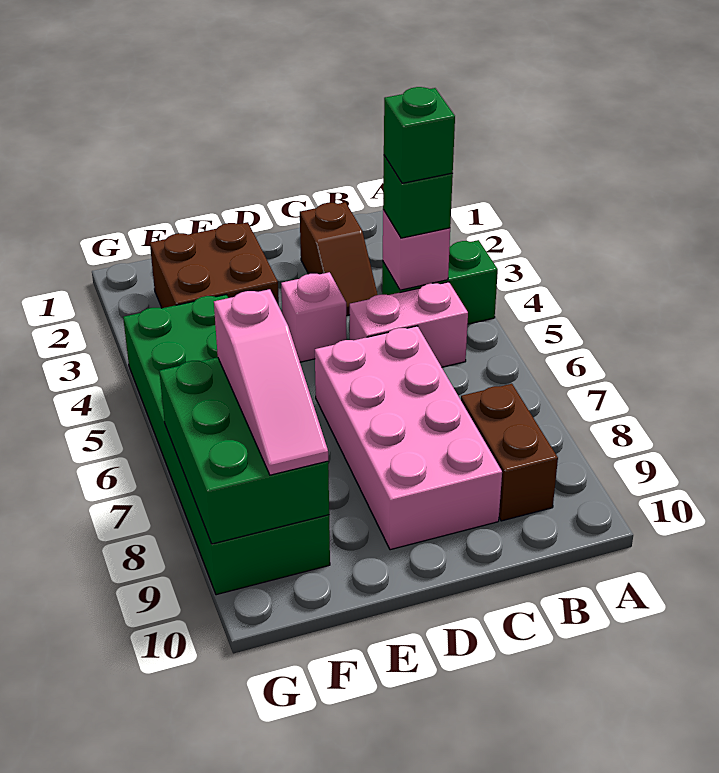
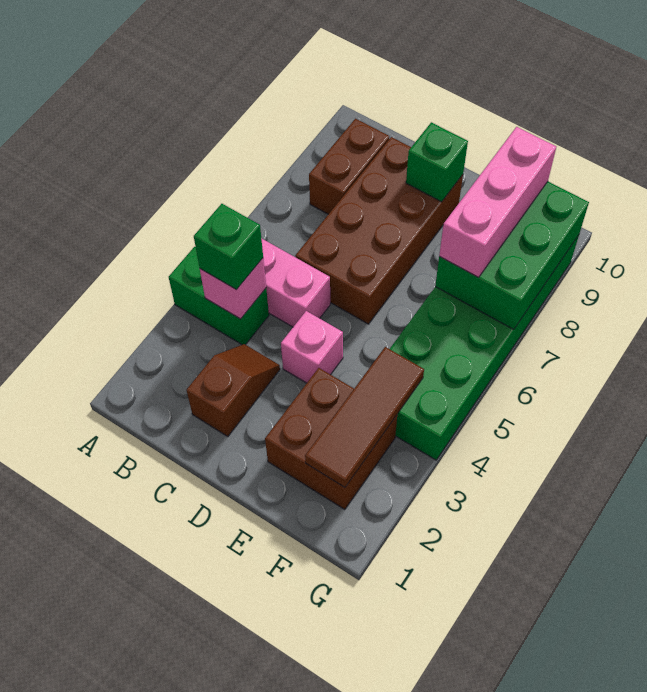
green brick B4 level 4 -> green brick D9 level 2
pink brick C6:D9 level 1 -> brown brick C6:D9 level 1
none -> brown tile F2:F4 level 2
pink slope F7:F9 level 3 top 7 -> pink brick F7:F9 level 3

